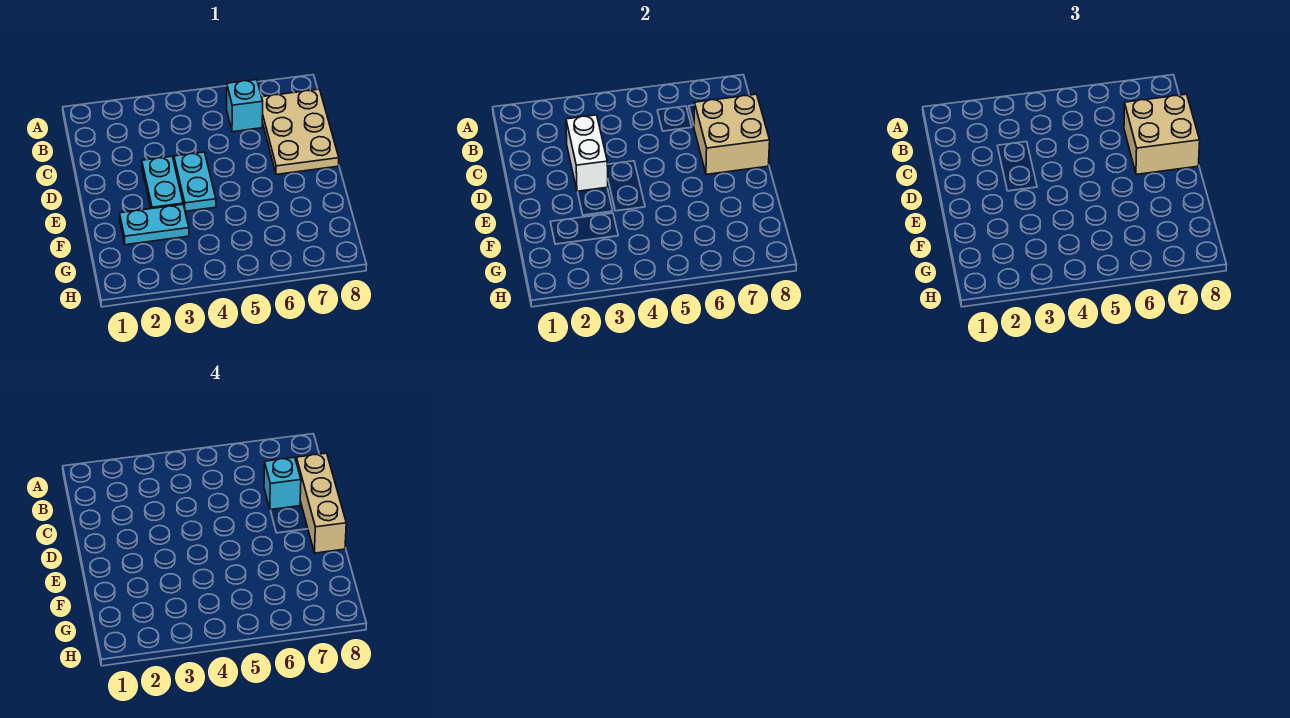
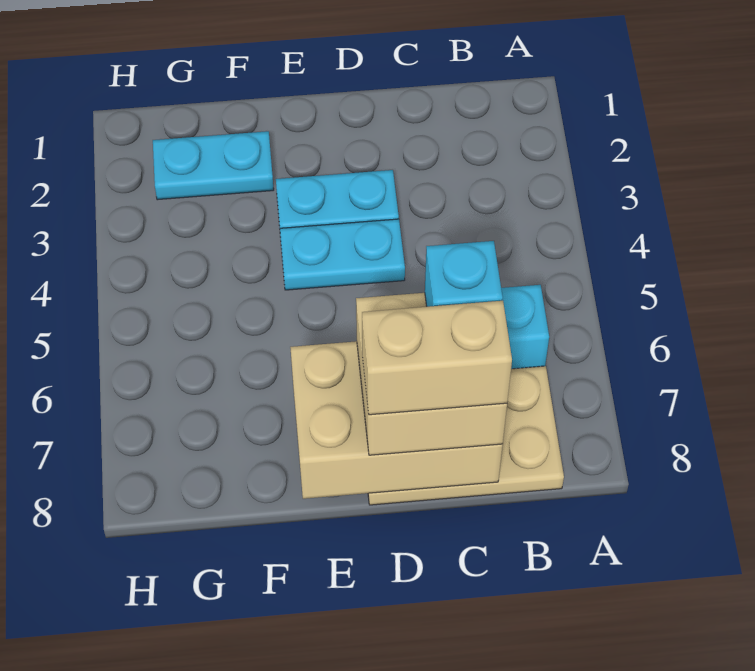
white brick C3:D3 level 2 -> none
tan brick C7:D8 level 2 -> tan brick C7:E8 level 2
tan brick C8:E8 level 4 -> tan brick C8:D8 level 4
cyan plate F2:F3 level 1 -> cyan plate F2:G2 level 1

